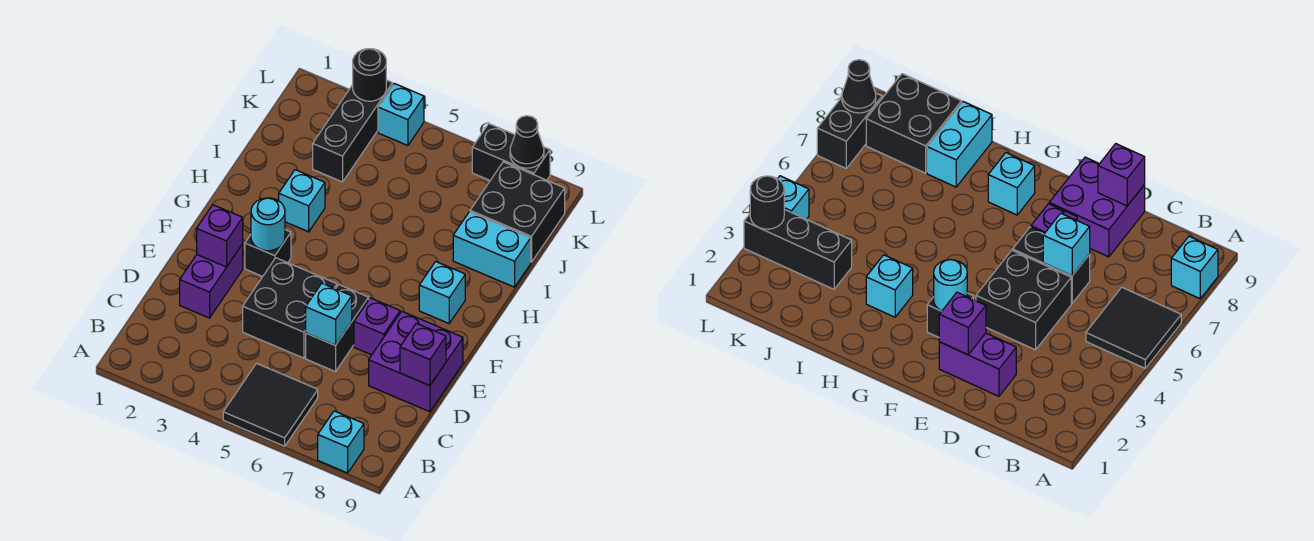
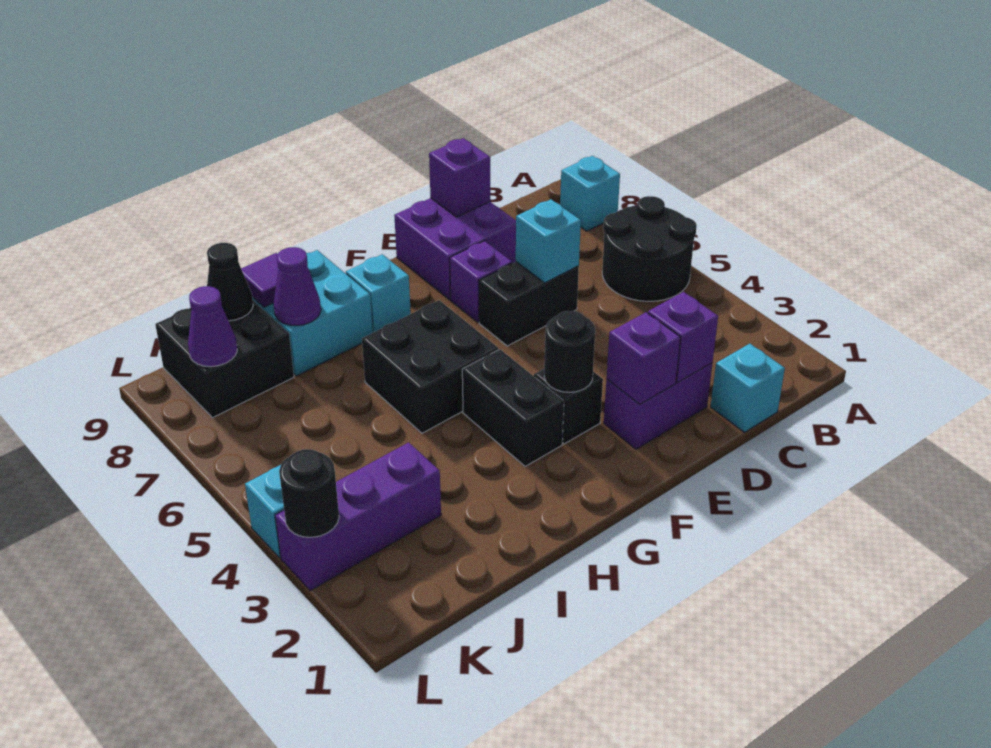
black tile A5:B6 level 1 -> black round brick A5:B6 level 1
none -> purple brick D2 level 2
black brick D4:E5 level 1 -> black brick G5:H6 level 1
cyan round brick F3 level 2 -> black round brick F3 level 2
cyan brick H3 level 1 -> cyan brick C1 level 1
cyan brick I8:I9 level 1 -> cyan brick H8:I9 level 1
none -> purple cone I8 level 2
none -> purple tile I9 level 2
black brick J3:L3 level 1 -> purple brick J3:L3 level 1
none -> purple cone K8 level 2
black brick L7:L8 level 1 -> black brick G3:G4 level 1
black cone L8 level 2 -> black cone J9 level 2

